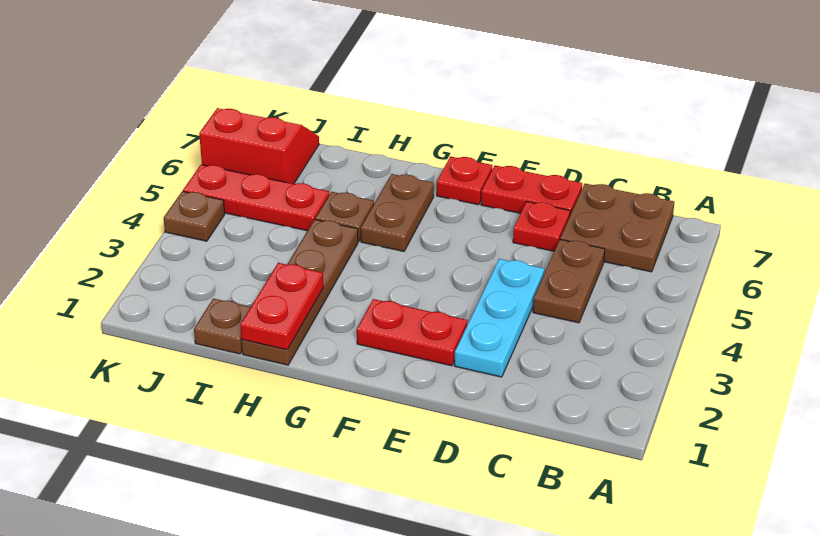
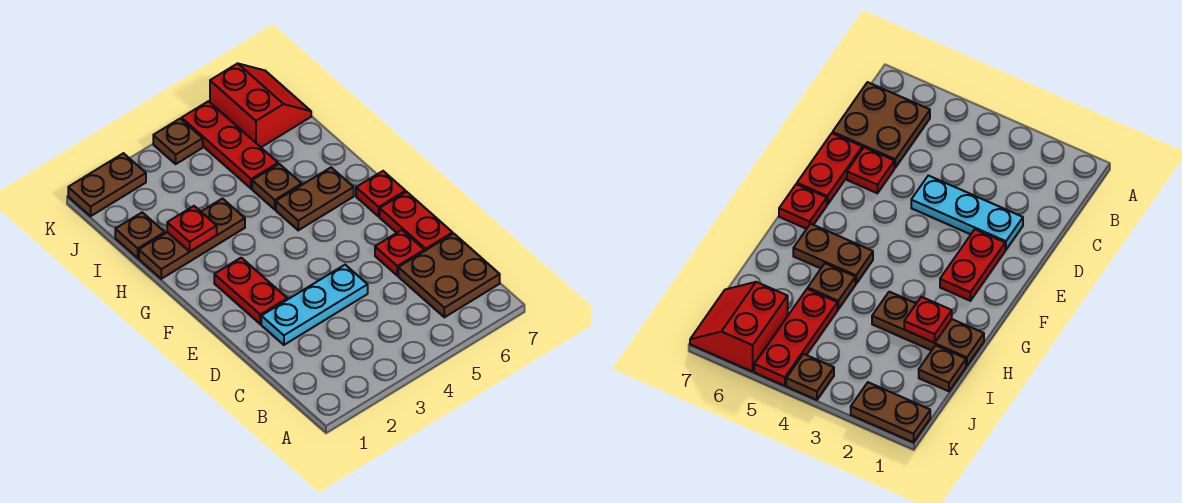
brown plate C4:C5 level 1 -> brown plate K1:K2 level 1
brown plate H1:H4 level 1 -> brown plate H1:H3 level 1
red plate H1:H2 level 2 -> red plate H2 level 2

